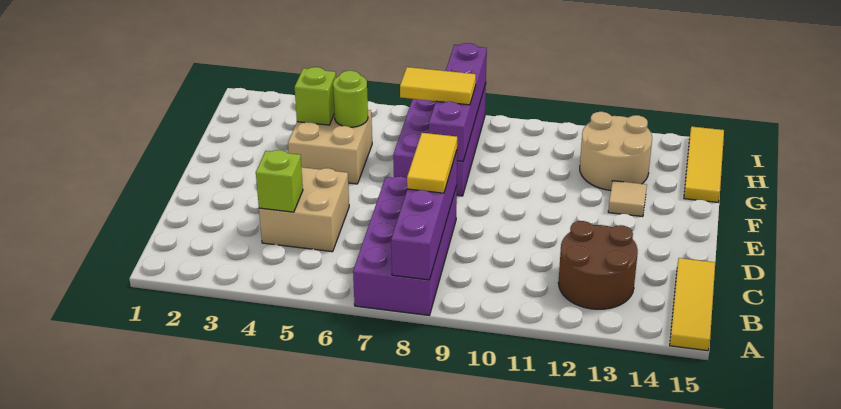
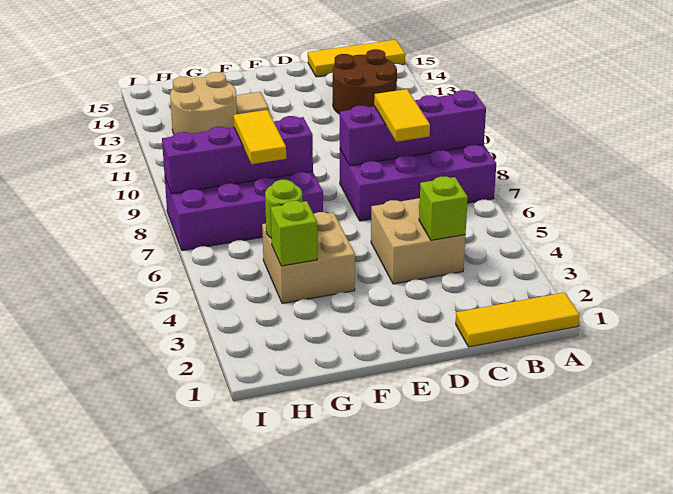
yellow tile C8:D8 level 3 -> yellow tile C7:C8 level 3
yellow tile G15:I15 level 1 -> yellow tile A1:C1 level 1

